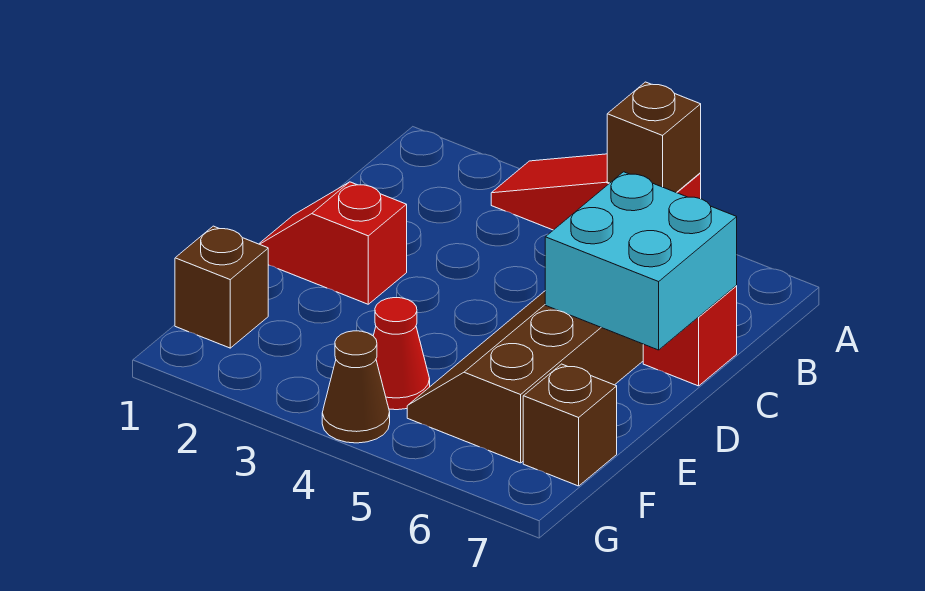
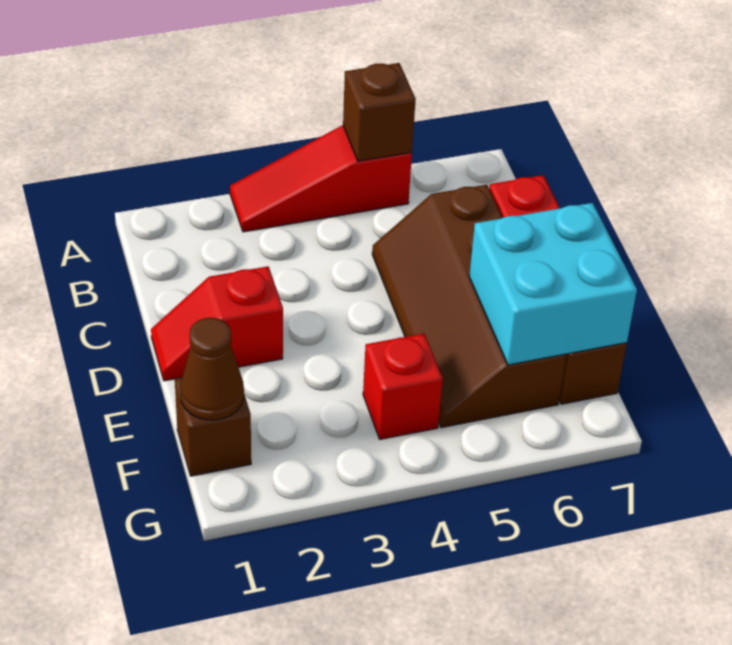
cyan brick C6:D7 level 2 -> cyan brick E6:F7 level 2
red cone F4 level 1 -> red brick F4 level 1
brown cone G4 level 1 -> brown cone F1 level 2

